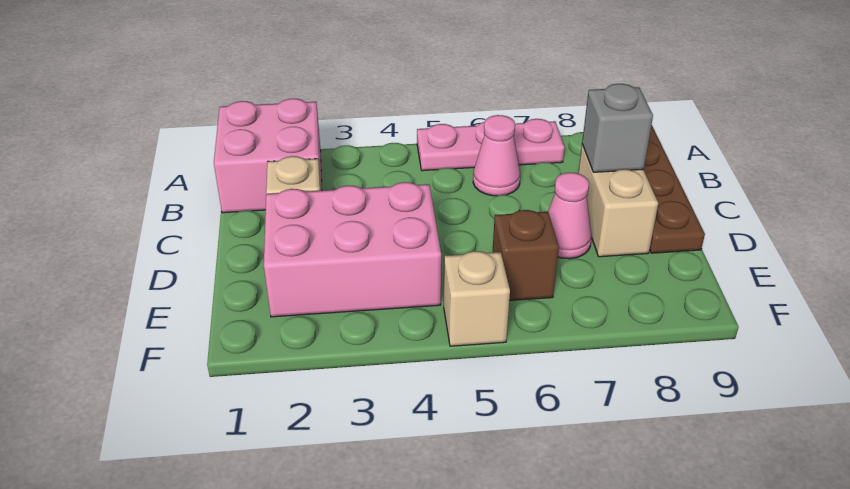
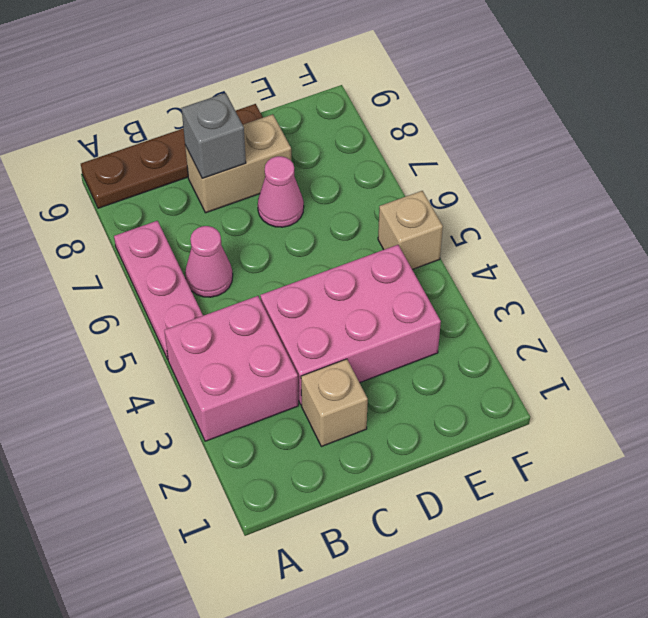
pink brick A1:B2 level 1 -> pink brick A3:B4 level 1
pink brick D2:E4 level 1 -> pink brick C3:E4 level 1
brown brick E6 level 1 -> none

